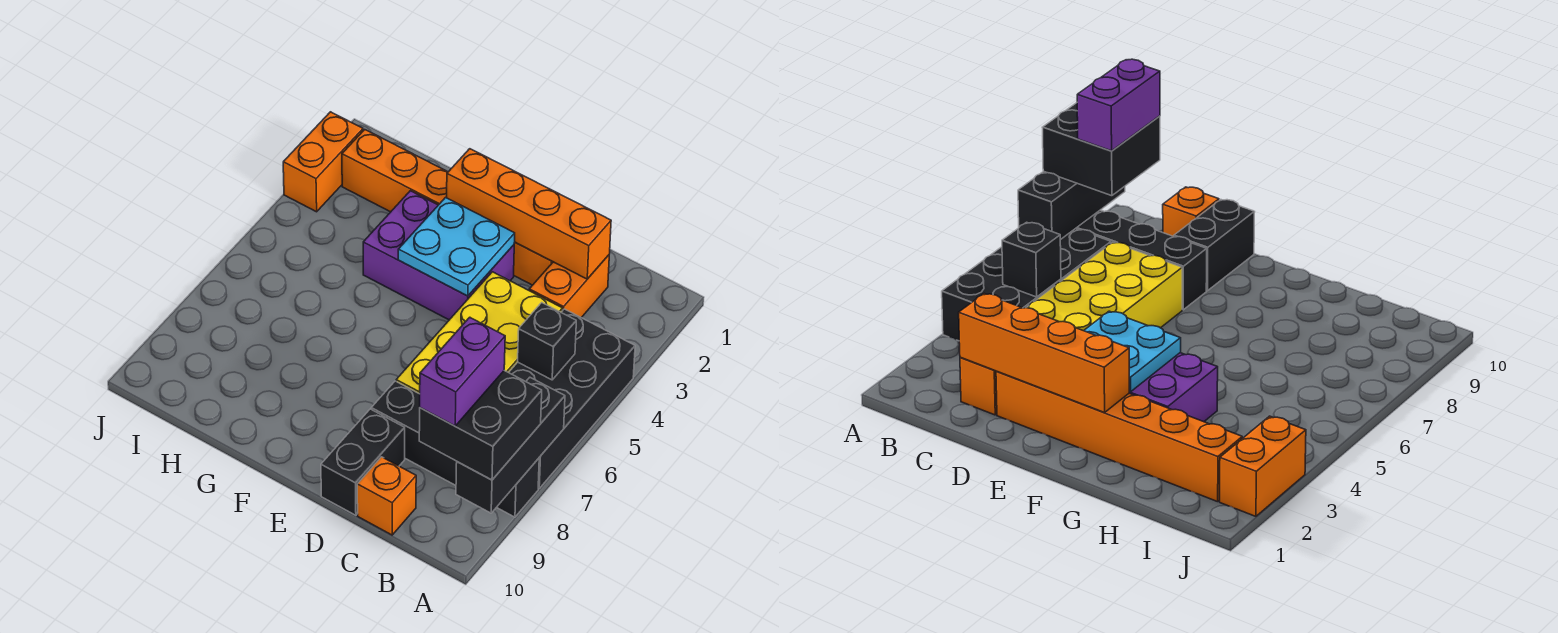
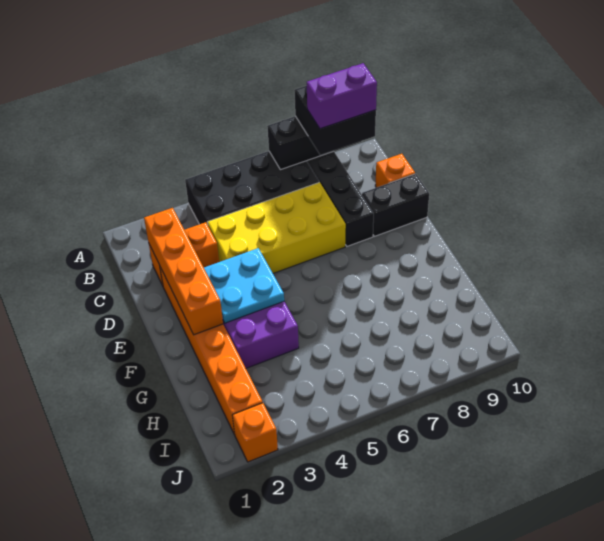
black brick B5 level 2 -> none
orange brick J2:J3 level 1 -> orange brick J2 level 1

